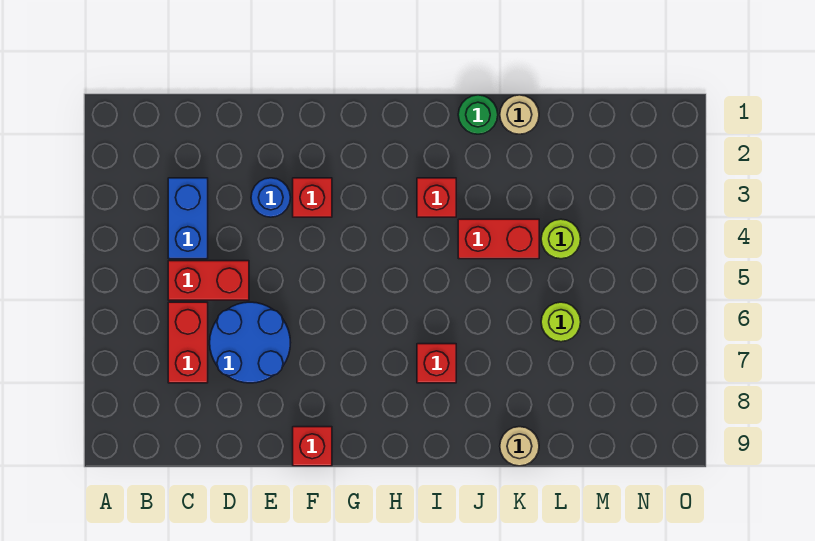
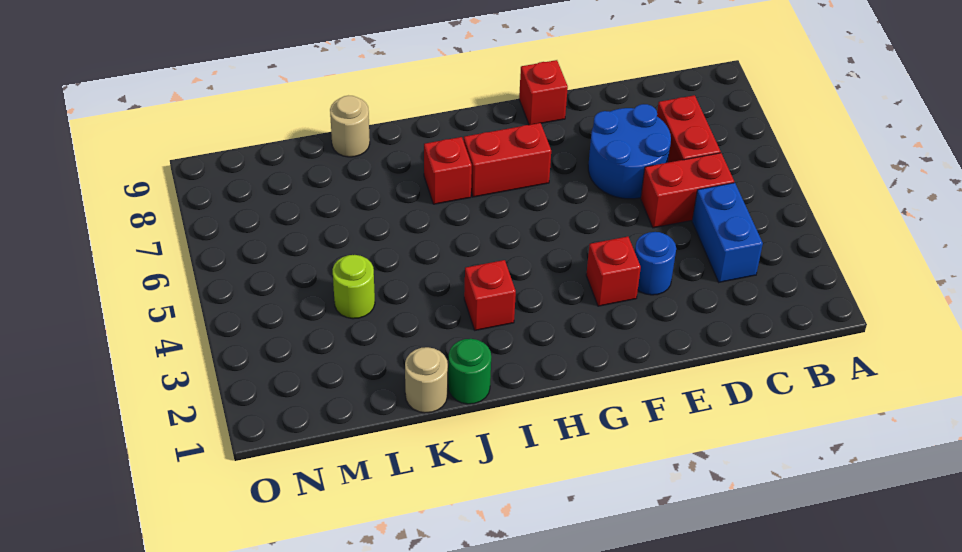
red brick J4:K4 level 1 -> red brick G7:H7 level 1
lime round brick L6 level 1 -> none

